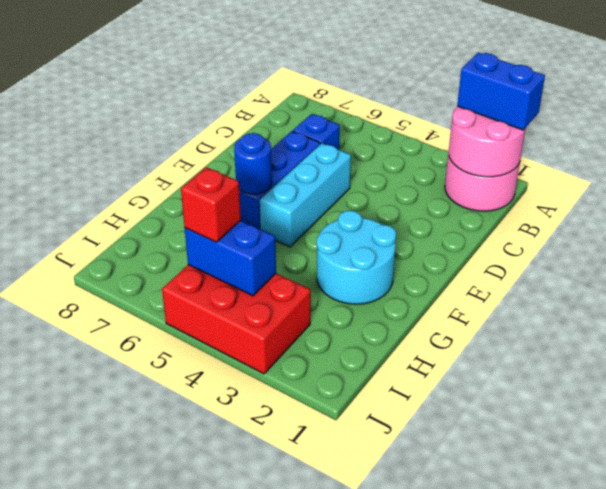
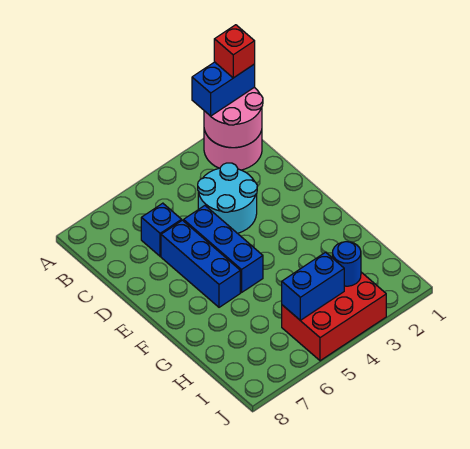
cyan brick D5:F5 level 1 -> blue brick D5:F5 level 1
cyan round brick F2:G3 level 1 -> cyan round brick C3:D4 level 1
blue round brick F6 level 2 -> blue round brick I3 level 2
red brick I5 level 3 -> red brick A1 level 4

